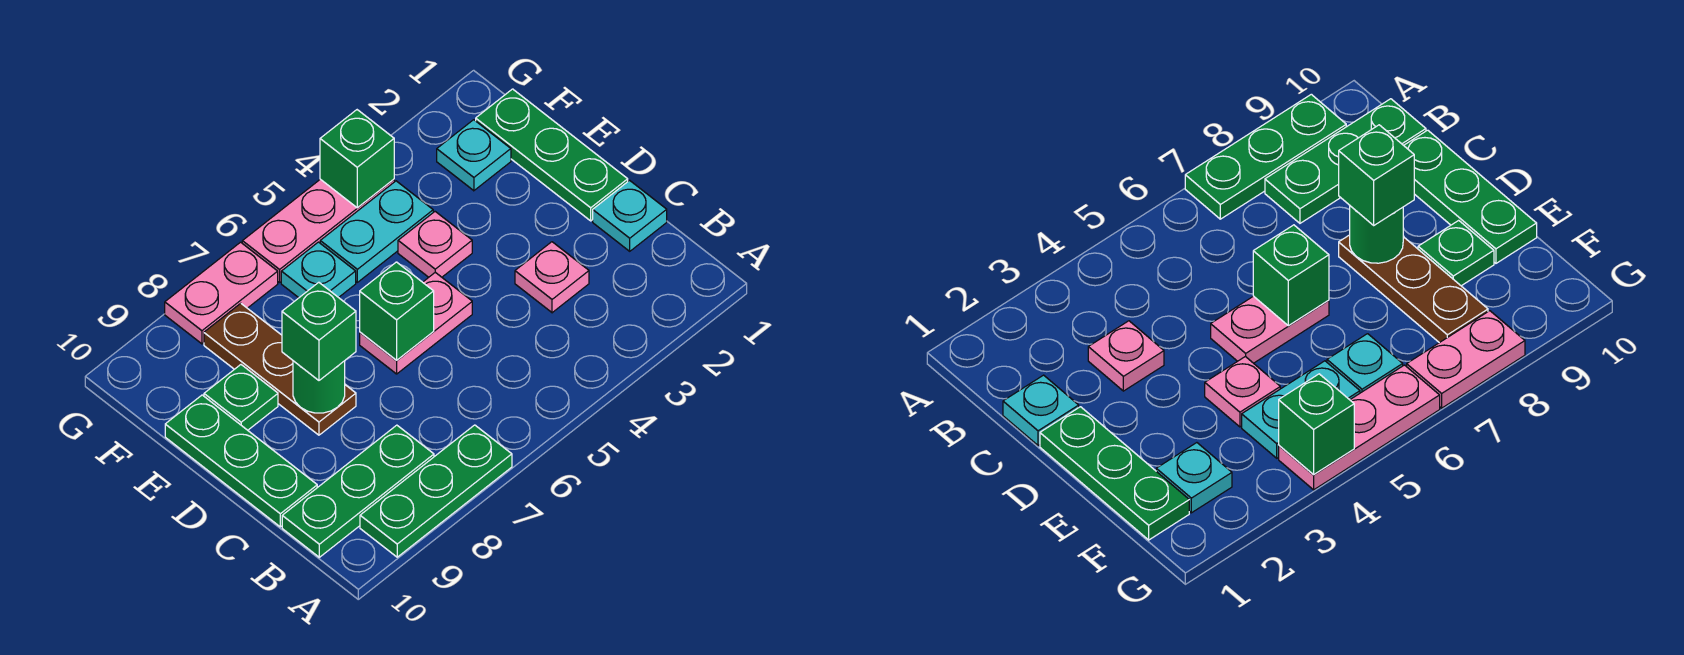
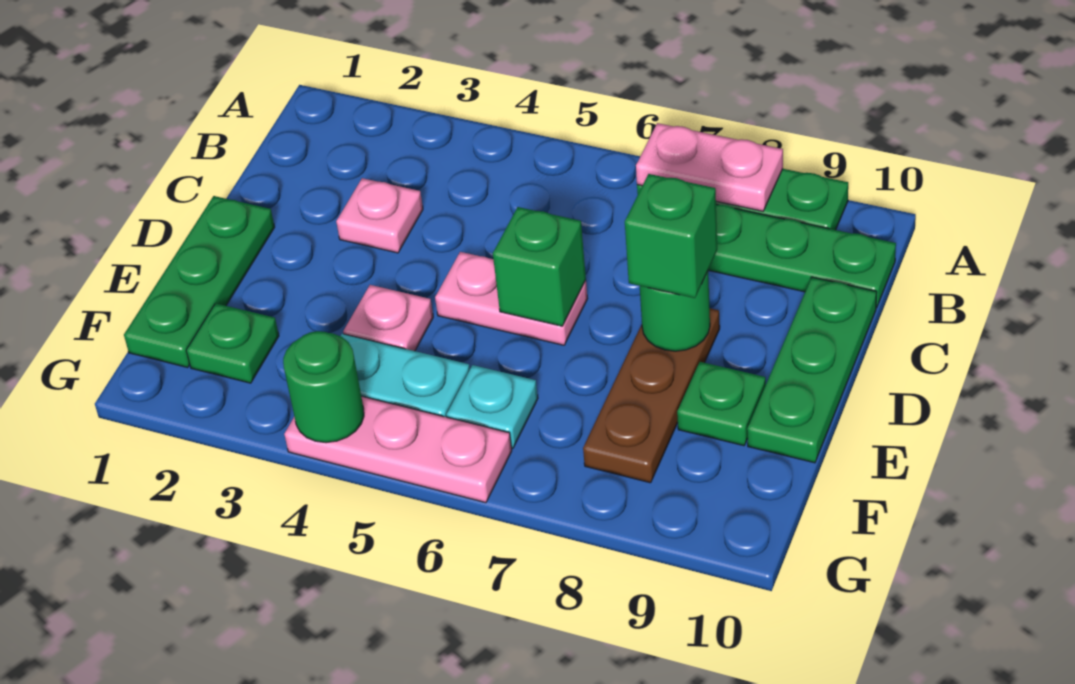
cyan plate C1 level 1 -> none
cyan plate F2 level 1 -> green plate F2 level 1
green brick G4 level 2 -> green round brick G4 level 2
pink plate G7:G8 level 1 -> pink plate A7:A8 level 2

